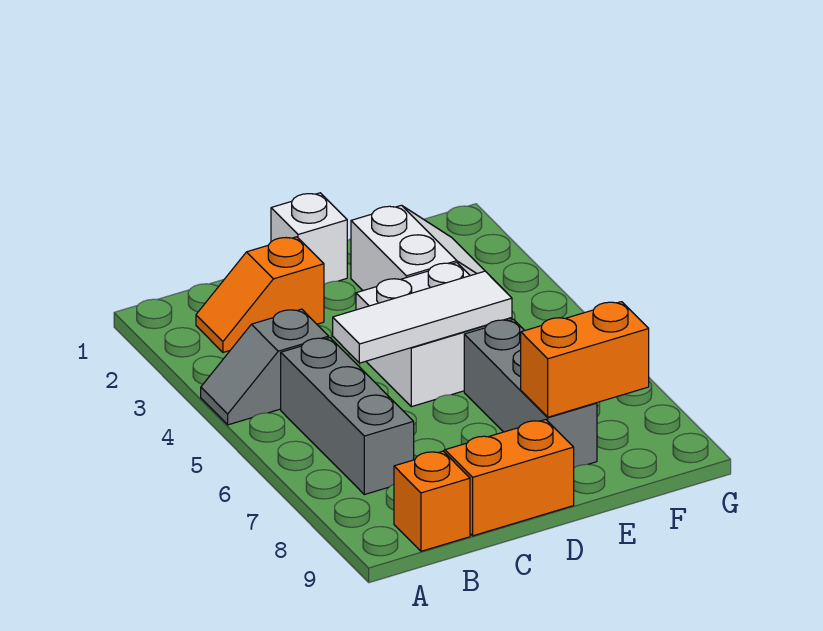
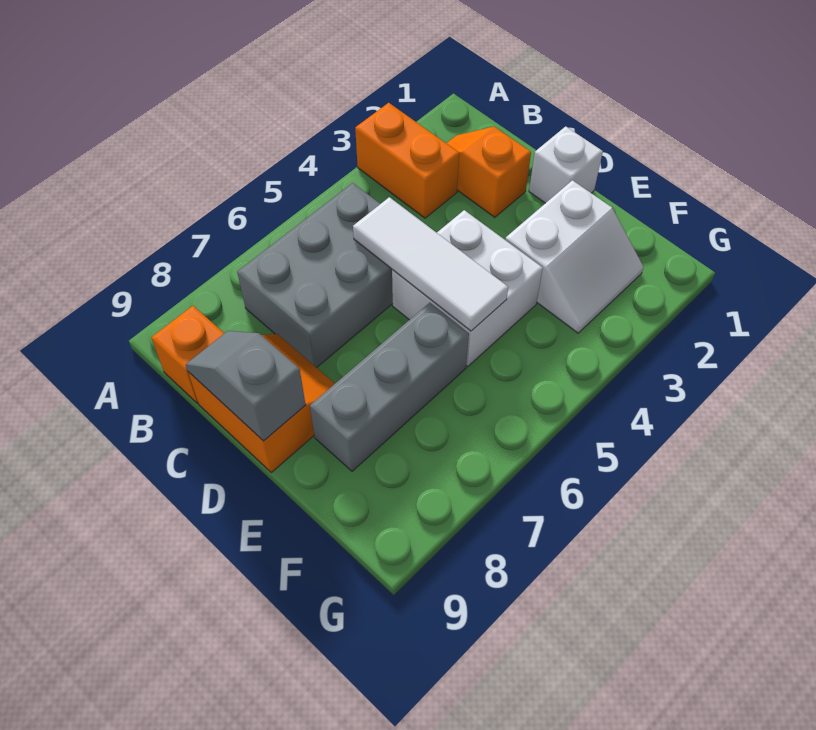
grey slope A4:B4 level 1 top B -> grey slope C9:D9 level 2 top D
grey brick B5:B7 level 1 -> grey brick B5:C7 level 1
orange brick E8:F8 level 2 -> orange brick A3:B3 level 1

